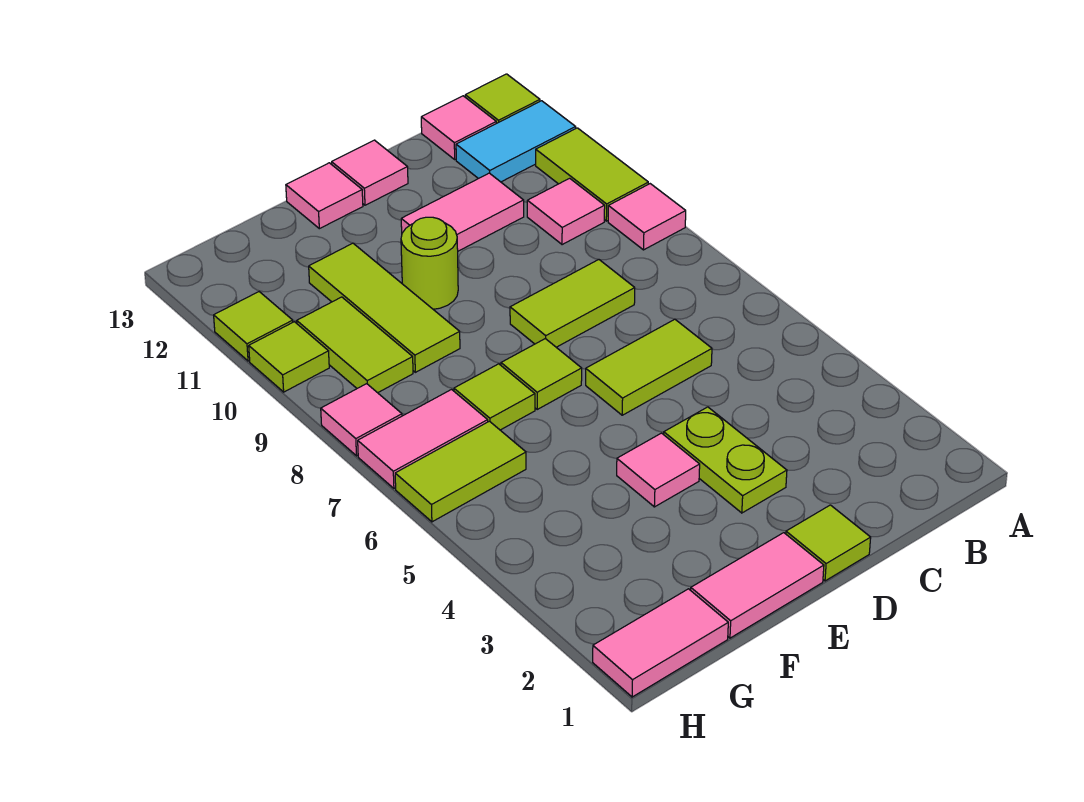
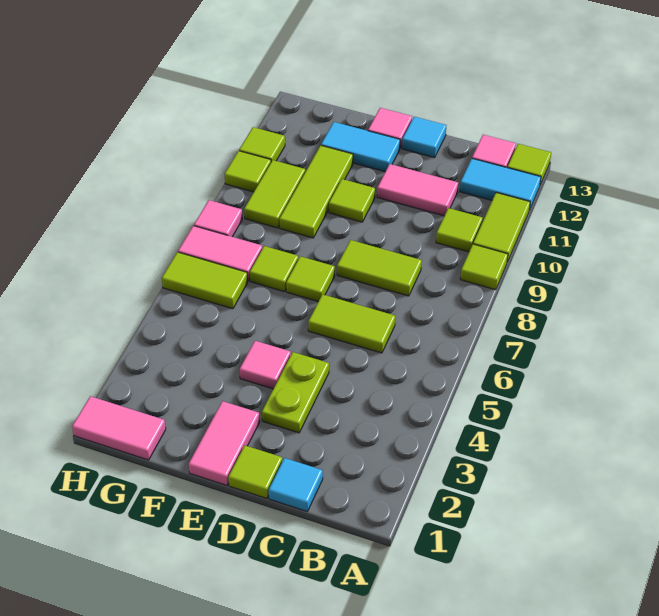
pink tile A9 level 1 -> lime tile A9 level 1
pink tile B10 level 1 -> lime tile B10 level 1
none -> cyan tile C1 level 1
pink tile D13 level 1 -> cyan tile D13 level 1
pink tile E1:F1 level 1 -> pink tile E1:E2 level 1
lime round brick E10 level 1 -> lime tile E10 level 1
none -> cyan tile E12:F12 level 1

